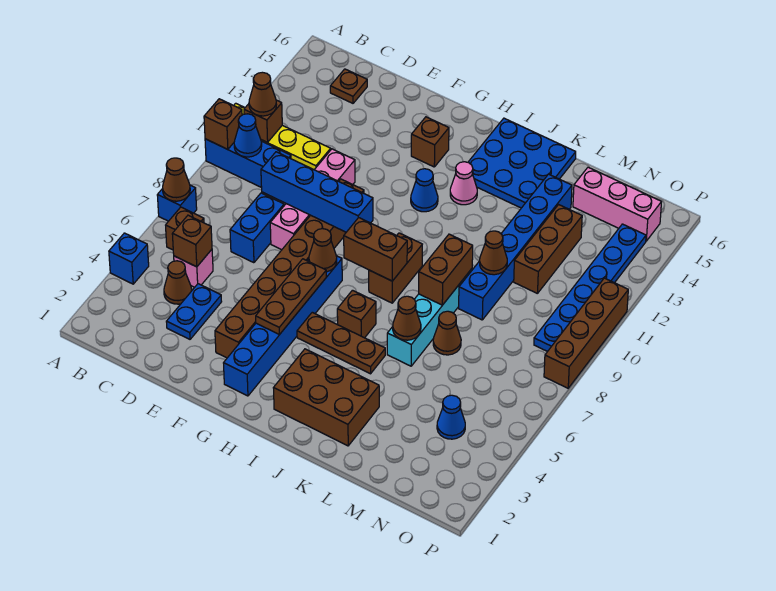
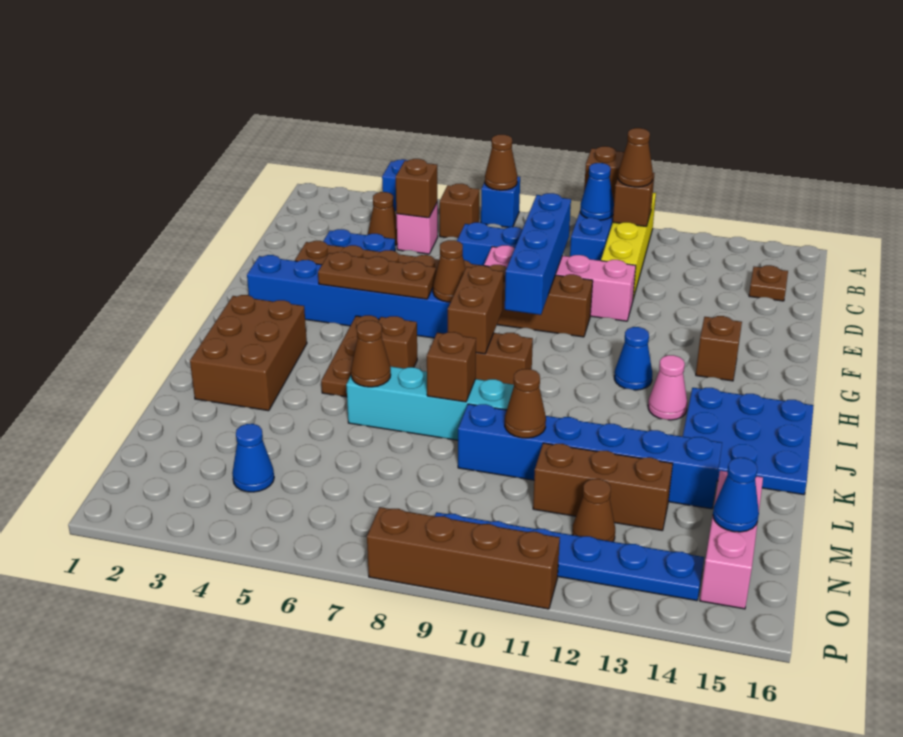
brown brick K8:K9 level 2 -> brown brick K8 level 2
brown cone L7 level 1 -> brown cone N12 level 1
none -> blue cone N15 level 2

